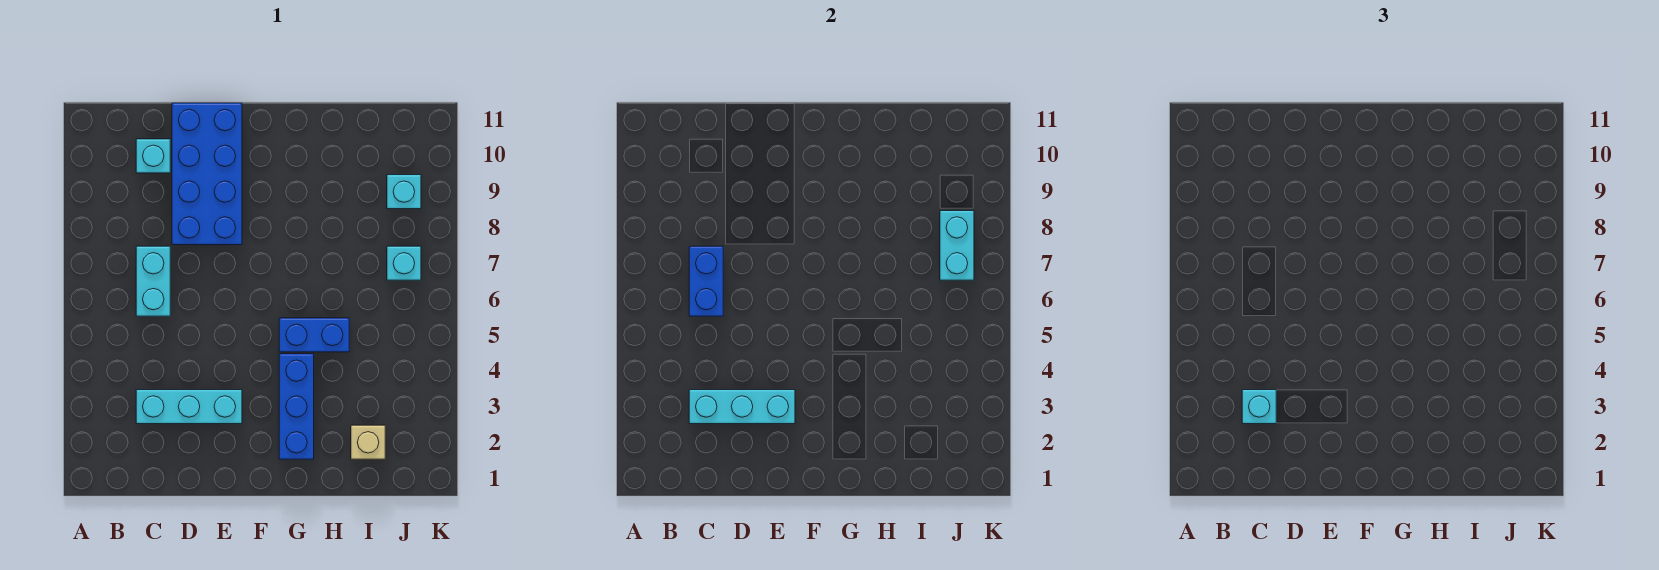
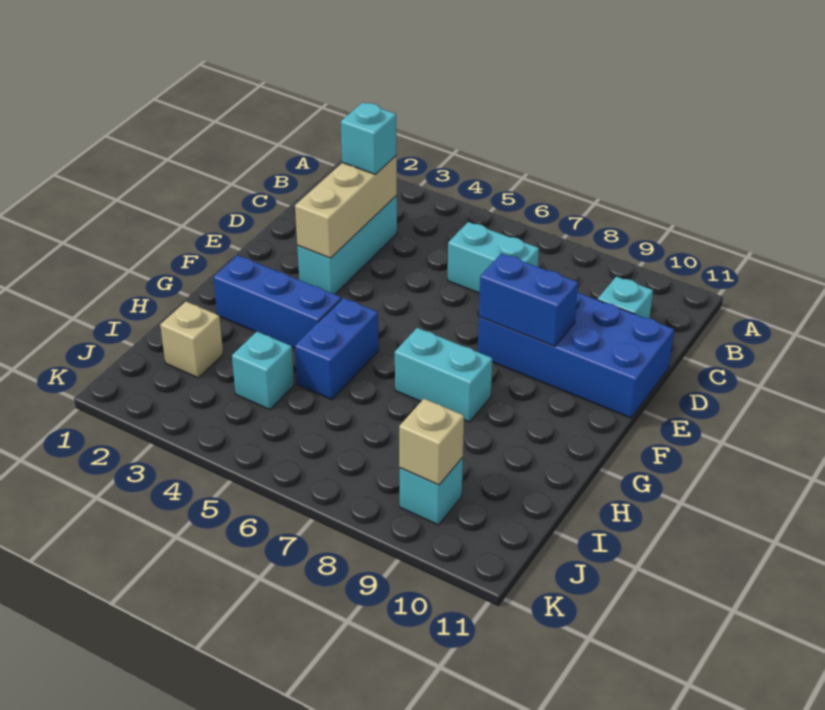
cyan brick C3:E3 level 2 -> tan brick C3:E3 level 2
blue brick C6:C7 level 2 -> blue brick E8:E9 level 2
cyan brick J7 level 1 -> cyan brick I4 level 1
cyan brick J7:J8 level 2 -> cyan brick G7:G8 level 1
none -> tan brick J9 level 2

